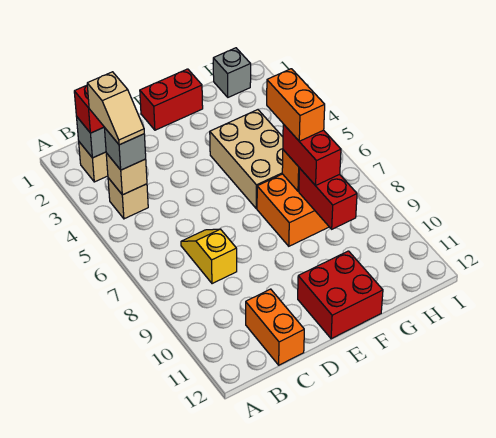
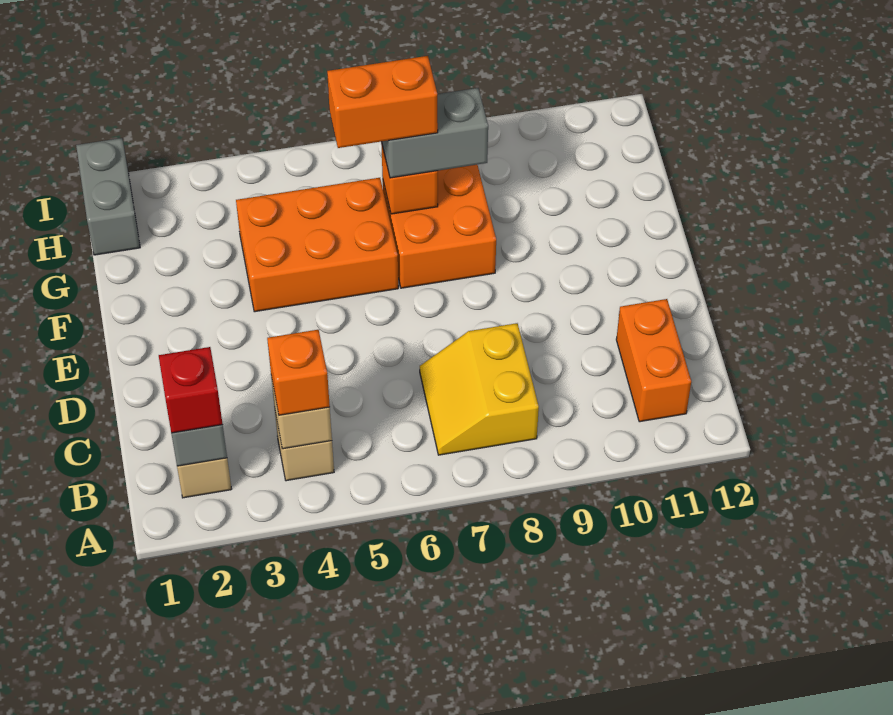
tan slope B3:B4 level 4 top 3 -> none
grey brick B4 level 3 -> orange brick B4 level 3
yellow slope C7:C8 level 1 top 8 -> yellow slope B7:C8 level 1 top 8
orange brick C11:C12 level 1 -> orange brick B11:C11 level 1
red brick E1:F1 level 1 -> none
red brick E11:F12 level 1 -> none
tan brick F4:G6 level 1 -> orange brick F4:G6 level 1
red brick G7:G8 level 3 -> grey brick G7:G8 level 3
red brick G8:G9 level 2 -> none
grey brick H1 level 1 -> grey brick H1:I1 level 1

